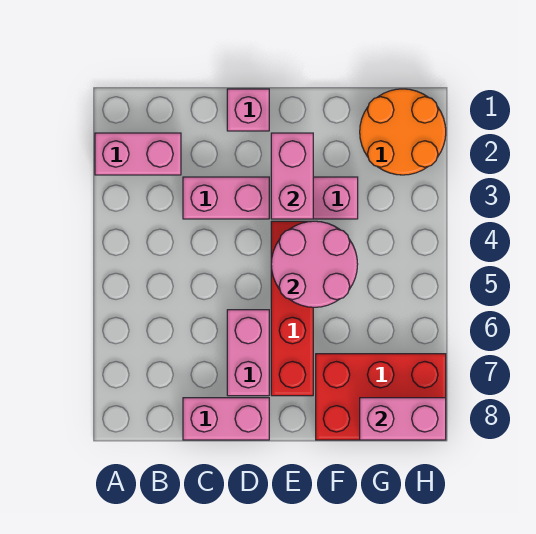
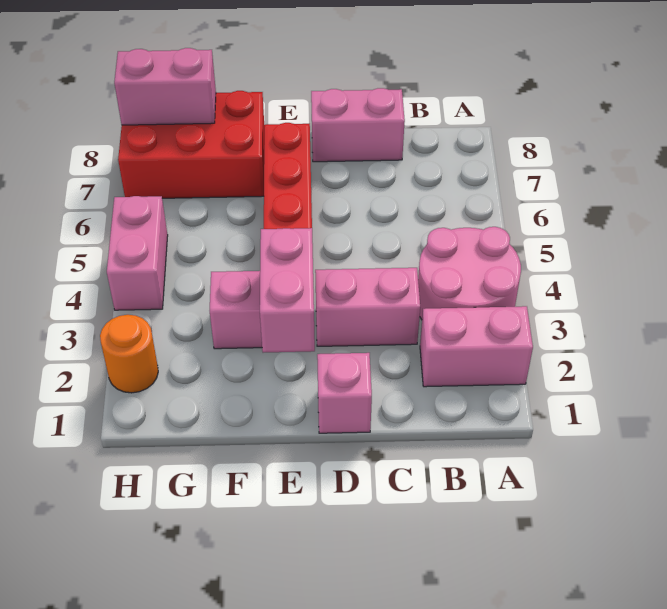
pink brick D6:D7 level 1 -> pink brick H4:H5 level 1
pink round brick E4:F5 level 2 -> pink round brick A3:B4 level 1
orange round brick G1:H2 level 1 -> orange round brick H2 level 1

